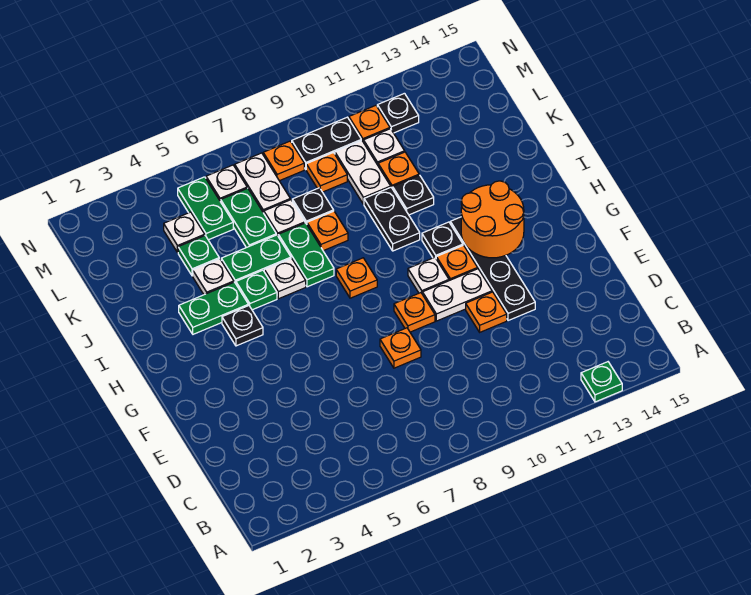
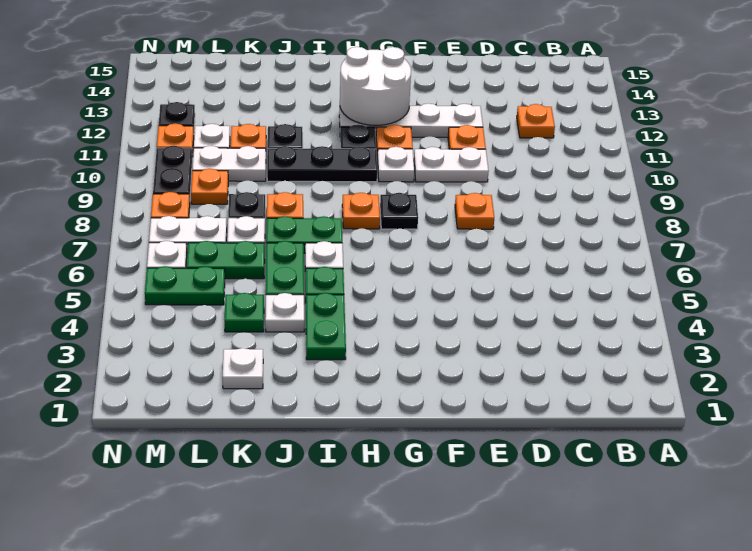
green plate A13 level 1 -> none
black plate E12:H12 level 1 -> white plate E12:H12 level 1
orange plate F9 level 1 -> orange plate C12 level 1
white plate F10:F11 level 1 -> white plate E10:F10 level 1
orange round brick G12:H13 level 2 -> white round brick G12:H13 level 2
black plate H4 level 1 -> black plate G8 level 1
black plate I10:J10 level 1 -> black plate H10:J10 level 1
white plate L4 level 1 -> white plate K2 level 1

